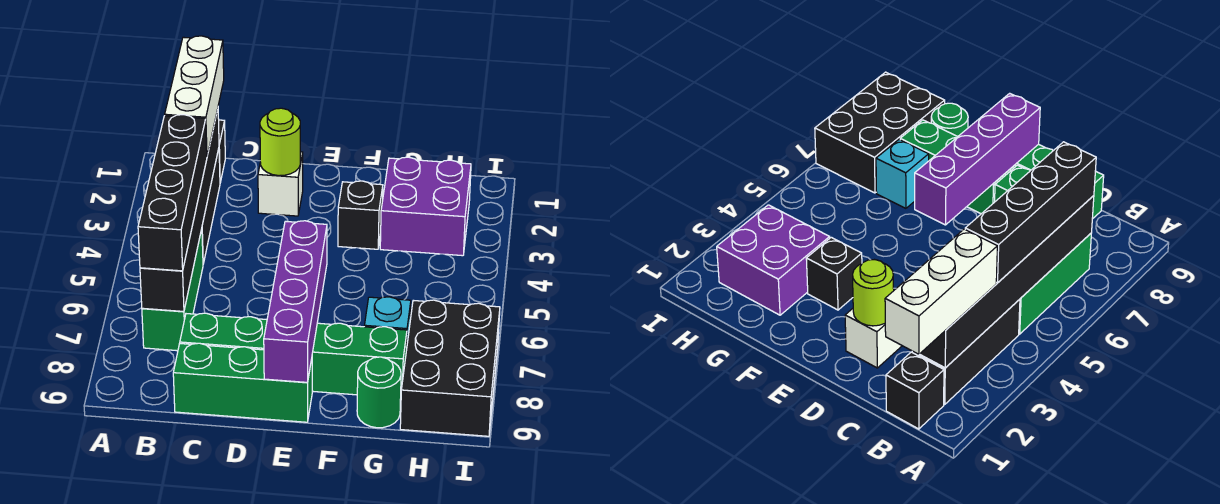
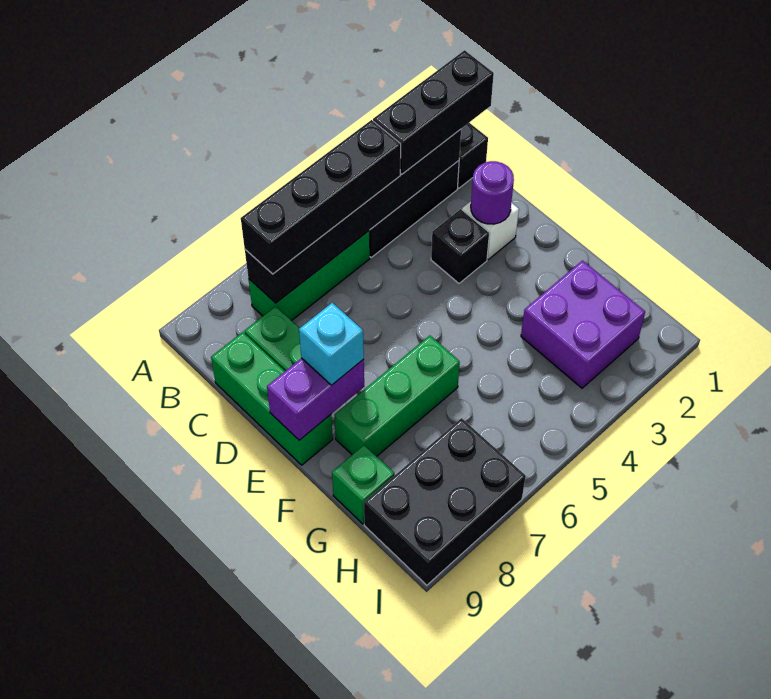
white brick B1:B3 level 3 -> black brick B1:B3 level 3
lime round brick D2 level 2 -> purple round brick D2 level 2
purple brick E6:E9 level 2 -> purple brick E8:E9 level 2
green brick E8:G8 level 1 -> green brick F6:F8 level 1
black brick F3 level 1 -> black brick D3 level 1
cyan brick G7 level 1 -> cyan brick E8 level 3
green round brick G9 level 1 -> green brick G9 level 1

